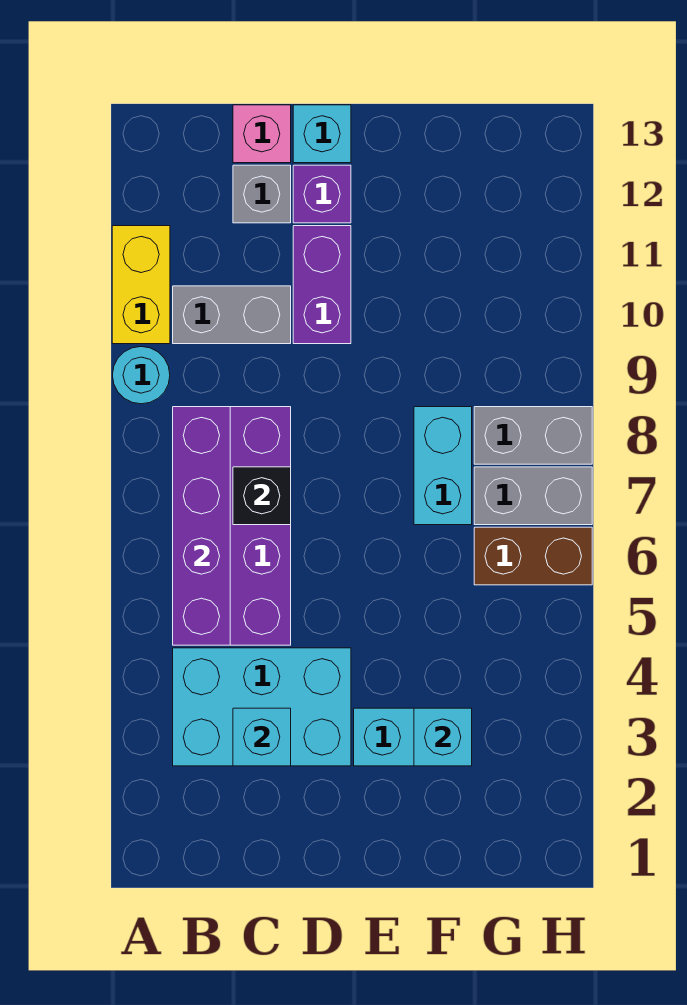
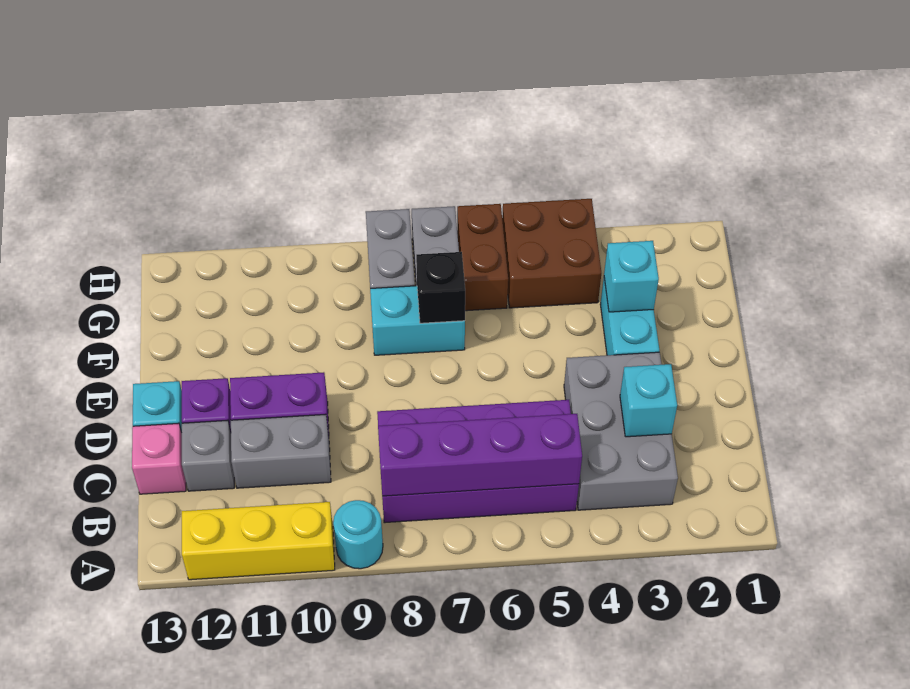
yellow brick A10:A11 level 1 -> yellow brick A10:A12 level 1
cyan brick B3:D4 level 1 -> grey brick B3:D4 level 1
grey brick B10:C10 level 1 -> grey brick C10:C11 level 1
black brick C7 level 2 -> black brick F7 level 2
none -> brown brick G4:H5 level 1

